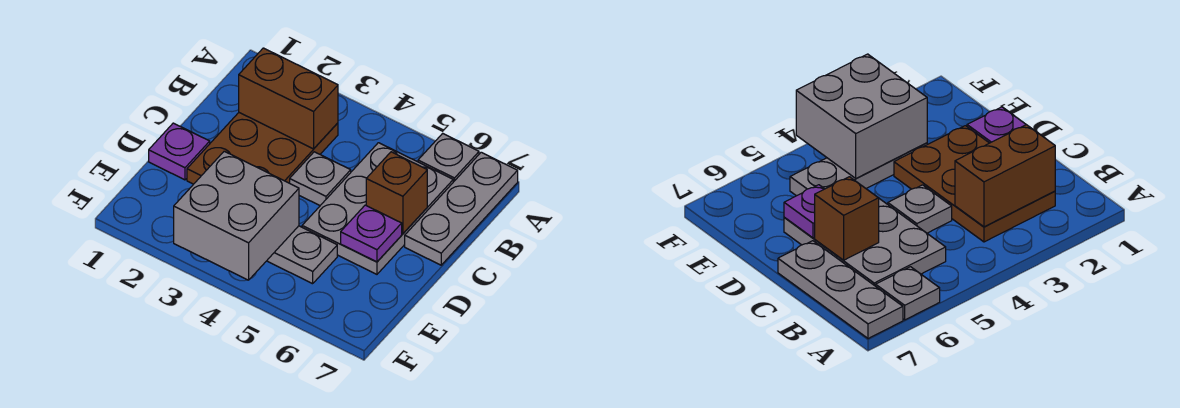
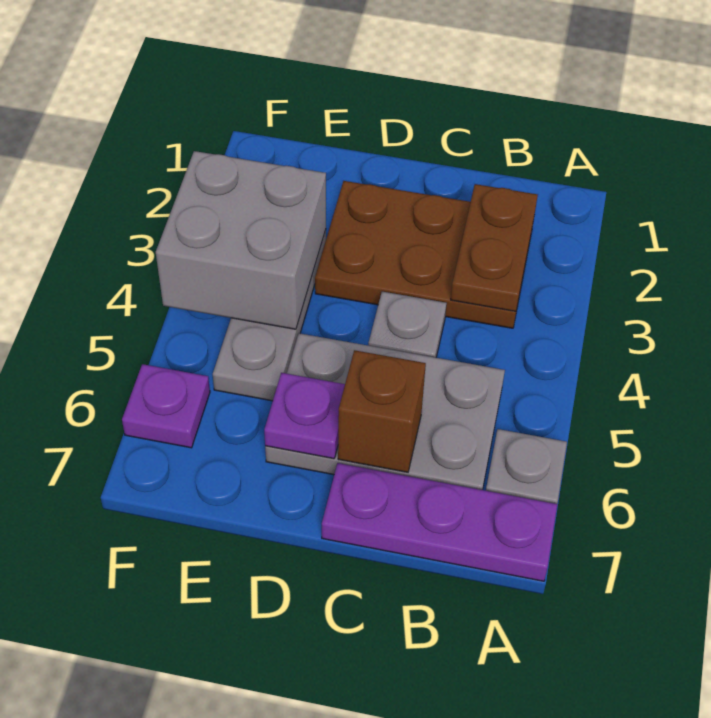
grey plate A7:C7 level 1 -> purple plate A7:C7 level 1
brown brick B2:B3 level 2 -> brown plate B2:B3 level 2
purple plate D1 level 1 -> purple plate F6 level 1

